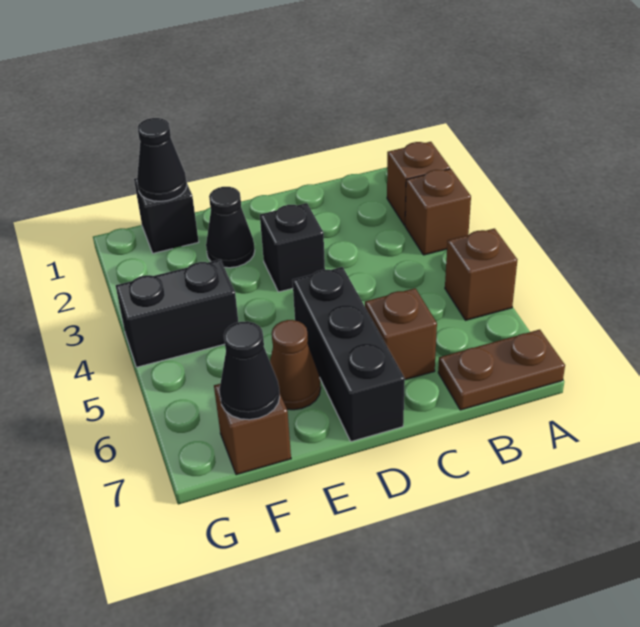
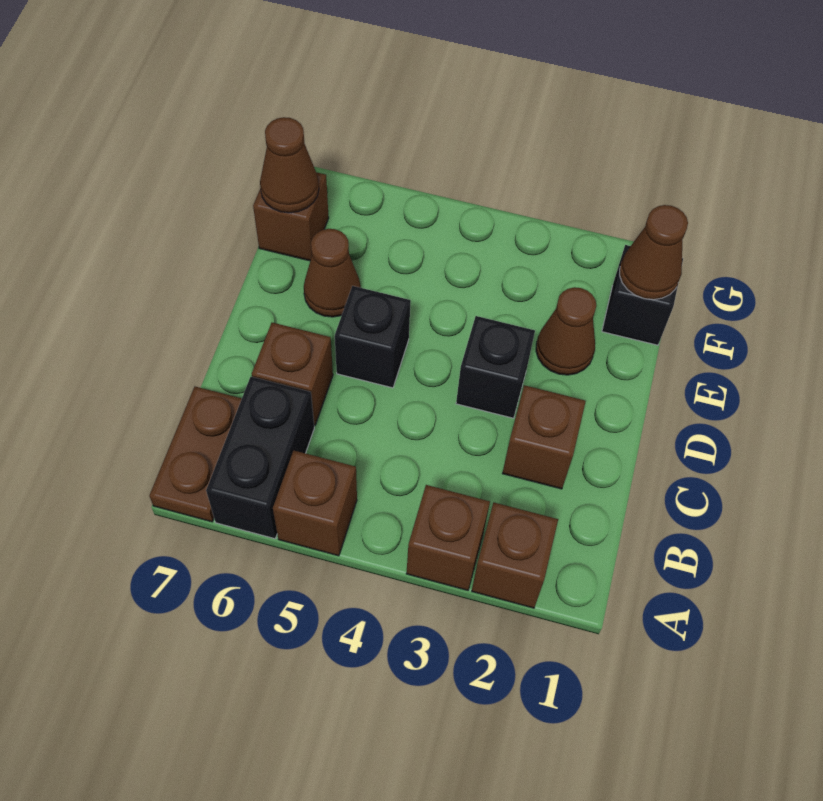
none -> brown brick C2 level 1
black brick D5:D7 level 1 -> black brick D5 level 1
black cone E2 level 1 -> brown cone E2 level 1
black cone F1 level 2 -> brown cone F1 level 2
black brick F4:G4 level 1 -> black brick A6:B6 level 1
black cone F7 level 2 -> brown cone F7 level 2

